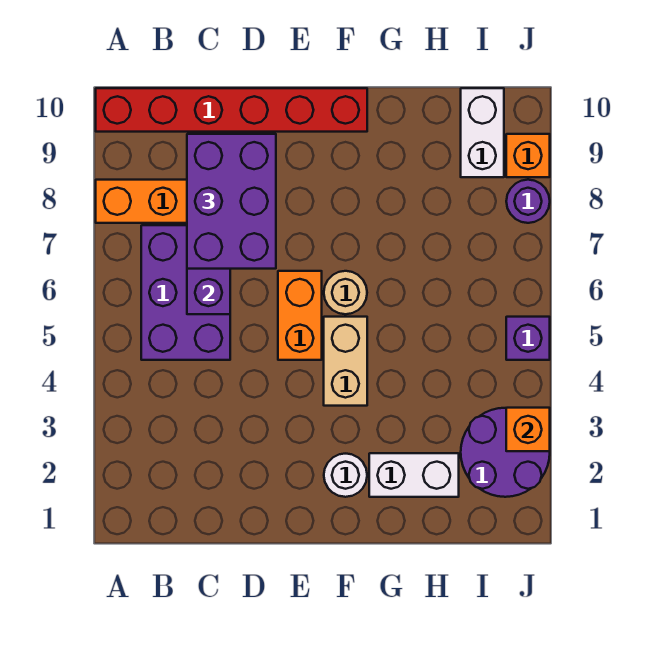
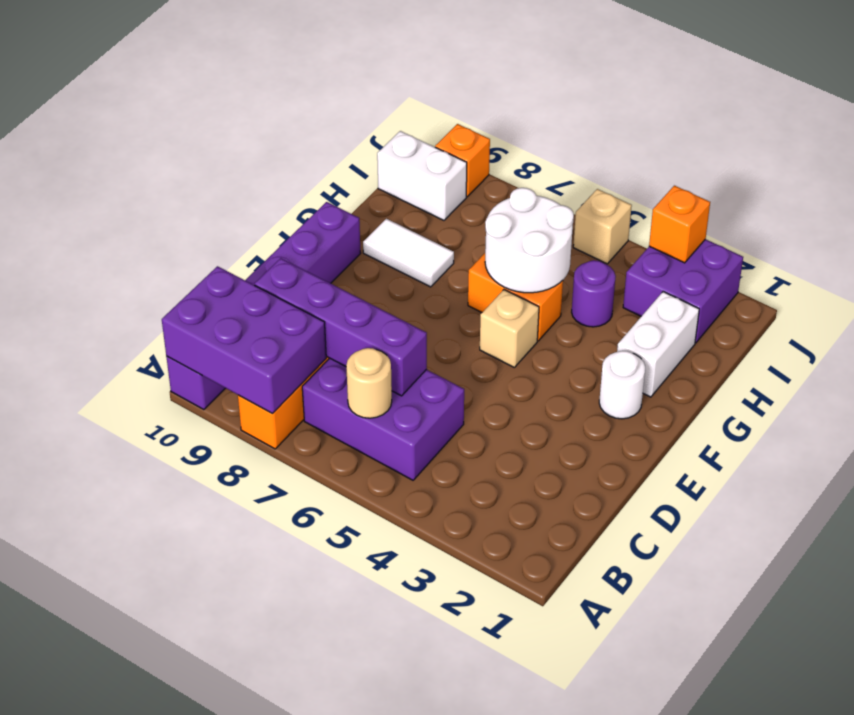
red brick A10:F10 level 1 -> purple brick A10:F10 level 1
purple brick C7:D9 level 3 -> purple brick A8:B10 level 2
orange brick E5:E6 level 1 -> orange brick G5:G6 level 1
tan brick F4:F5 level 1 -> tan brick F5 level 1
tan round brick F6 level 1 -> tan round brick B6 level 2
none -> white round brick G5:H6 level 2
none -> white tile G8:G9 level 1
purple round brick I2:J3 level 1 -> purple brick I2:J3 level 1
purple brick J5 level 1 -> tan brick J5 level 1
purple round brick J8 level 1 -> purple round brick H4 level 1

